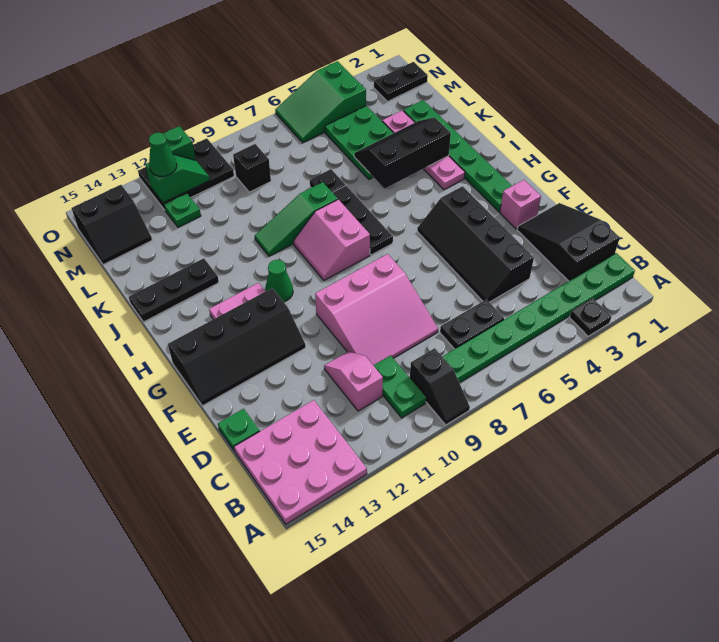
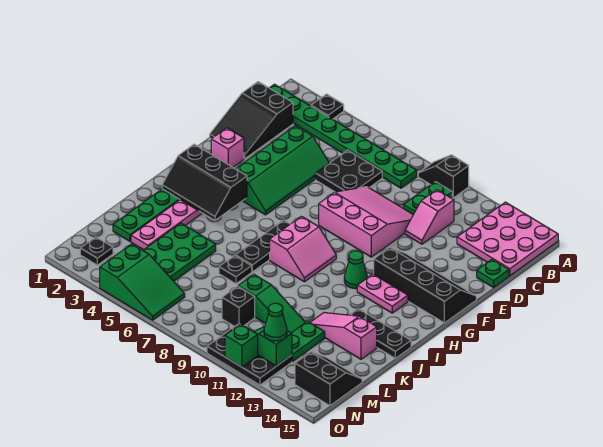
black slope A9:B9 level 1 top B -> black slope A9:A10 level 1 top 10
black plate C6:C7 level 1 -> black plate C6:D7 level 1
black slope D4:G5 level 1 top 4 -> green slope D4:G5 level 1 top 4
black slope J3:K5 level 2 top J -> black slope H2:I4 level 2 top H
green slope J8:J10 level 1 top 8 -> green slope L9:L11 level 1 top 9
none -> pink slope K12:K14 level 1 top 14
green plate M12 level 1 -> green plate L12:M12 level 1
black plate N1:N2 level 1 -> black plate N2 level 1

